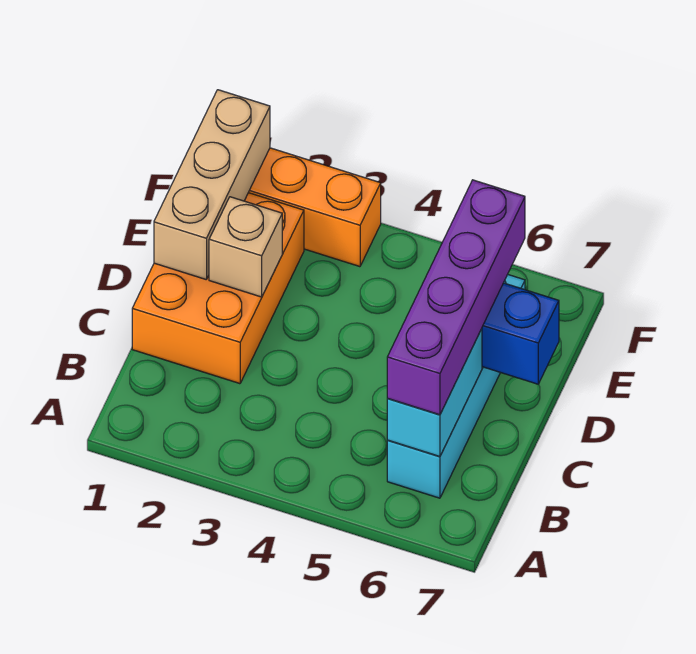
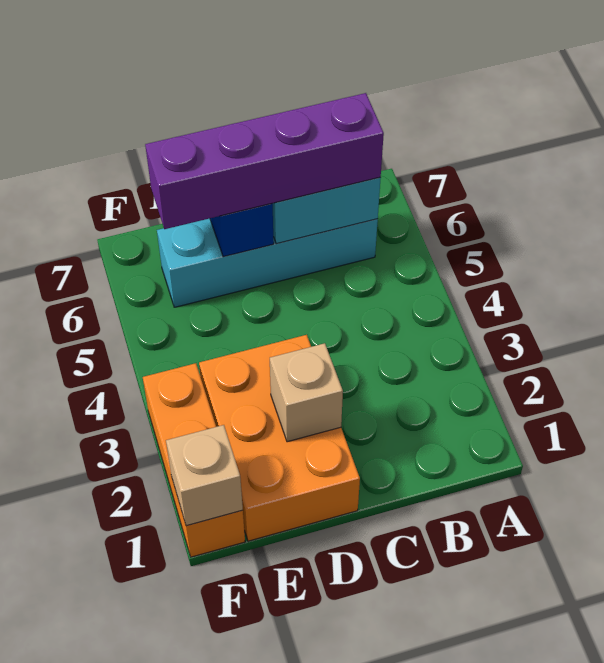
orange brick C1:E2 level 1 -> orange brick D1:E3 level 1
tan brick D1:F1 level 2 -> tan brick F1 level 2

